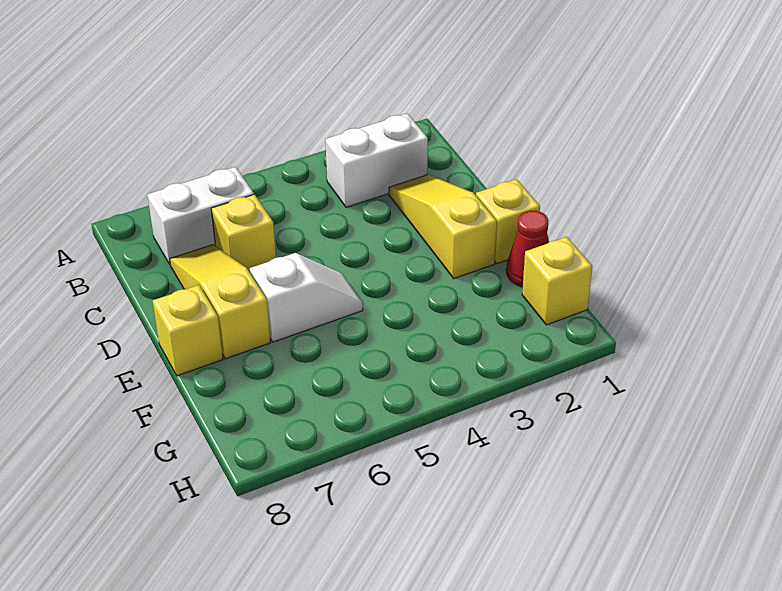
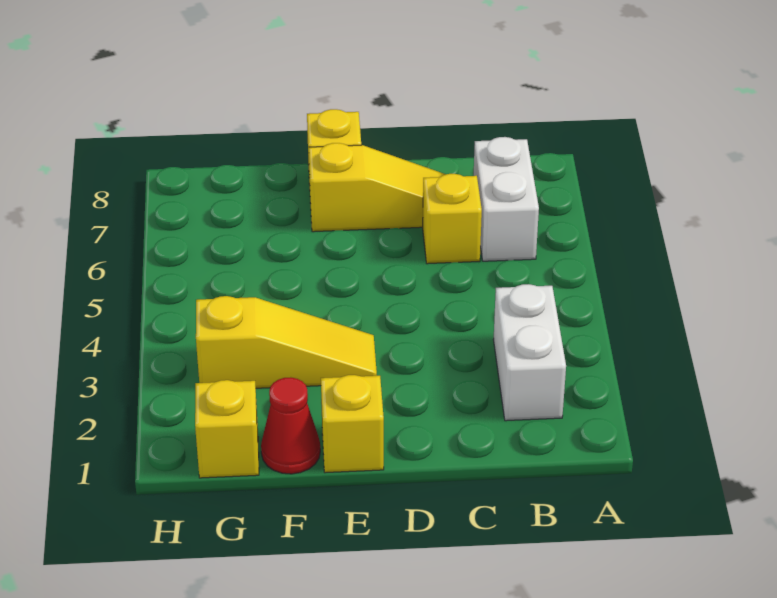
yellow slope C2:E2 level 1 top E -> yellow slope E3:G3 level 1 top G
white slope E5:E6 level 1 top 6 -> none

